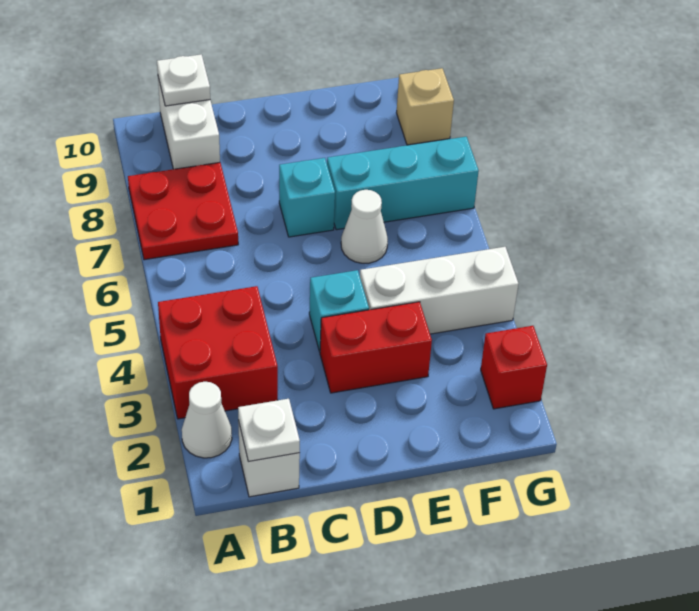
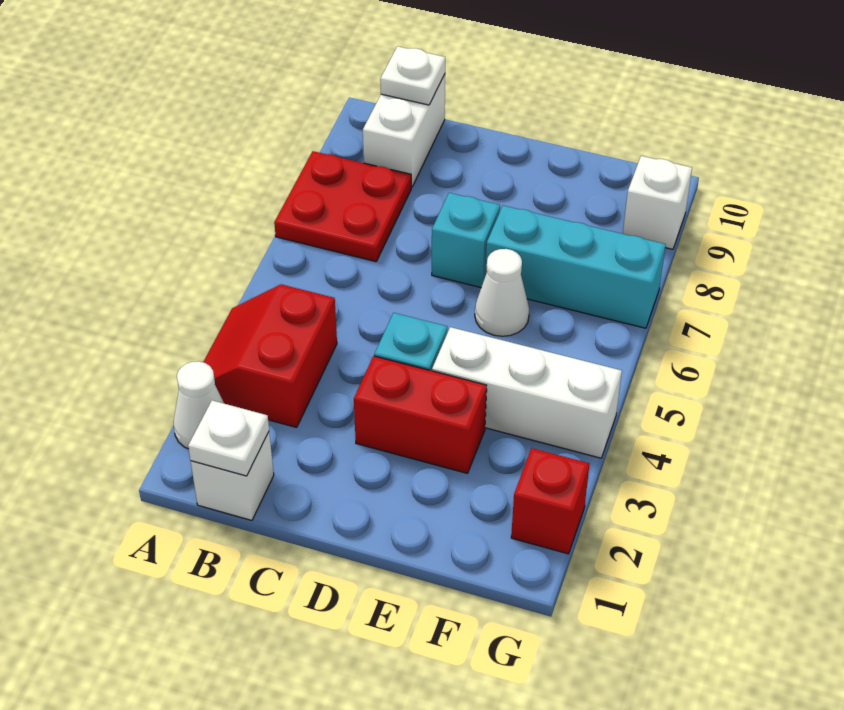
red brick A3:B4 level 1 -> red slope A3:B4 level 1 top B
tan brick G9 level 1 -> white brick G9 level 1

